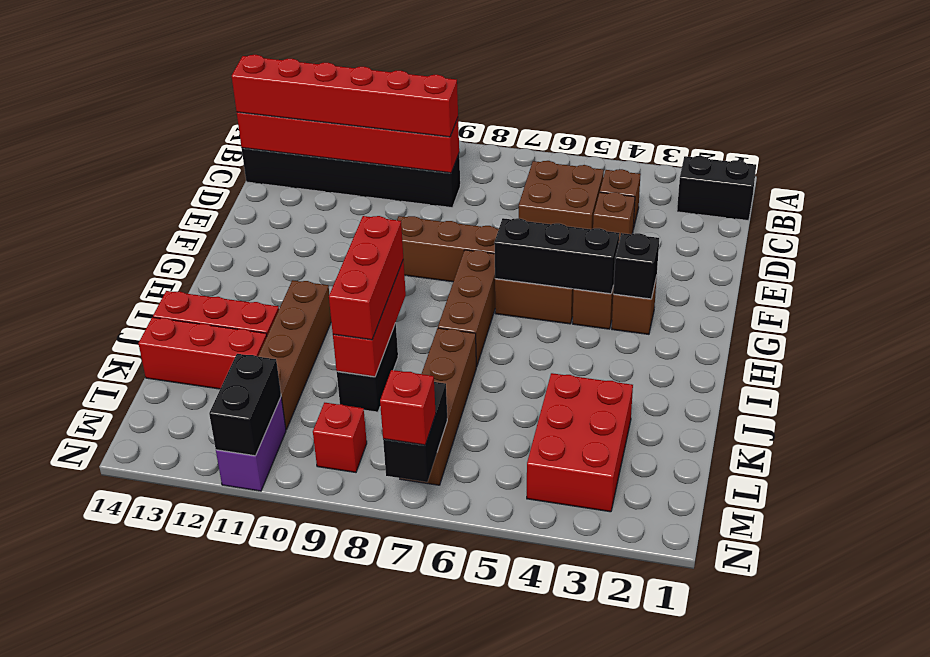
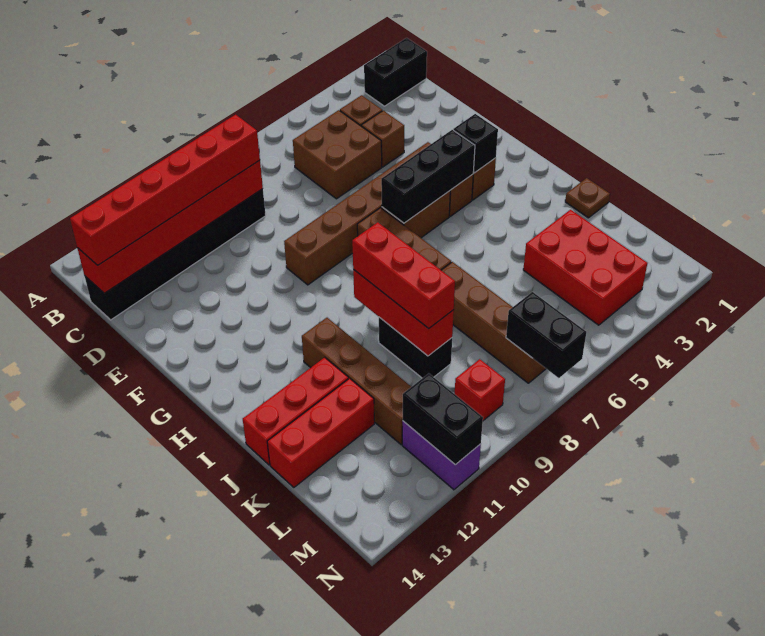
none -> brown plate J1 level 1
red brick N7 level 3 -> none

